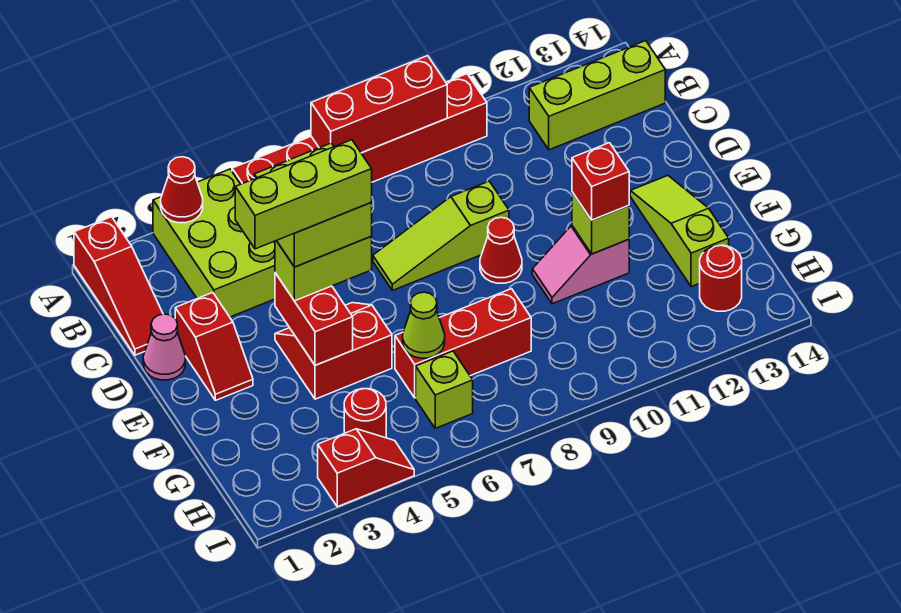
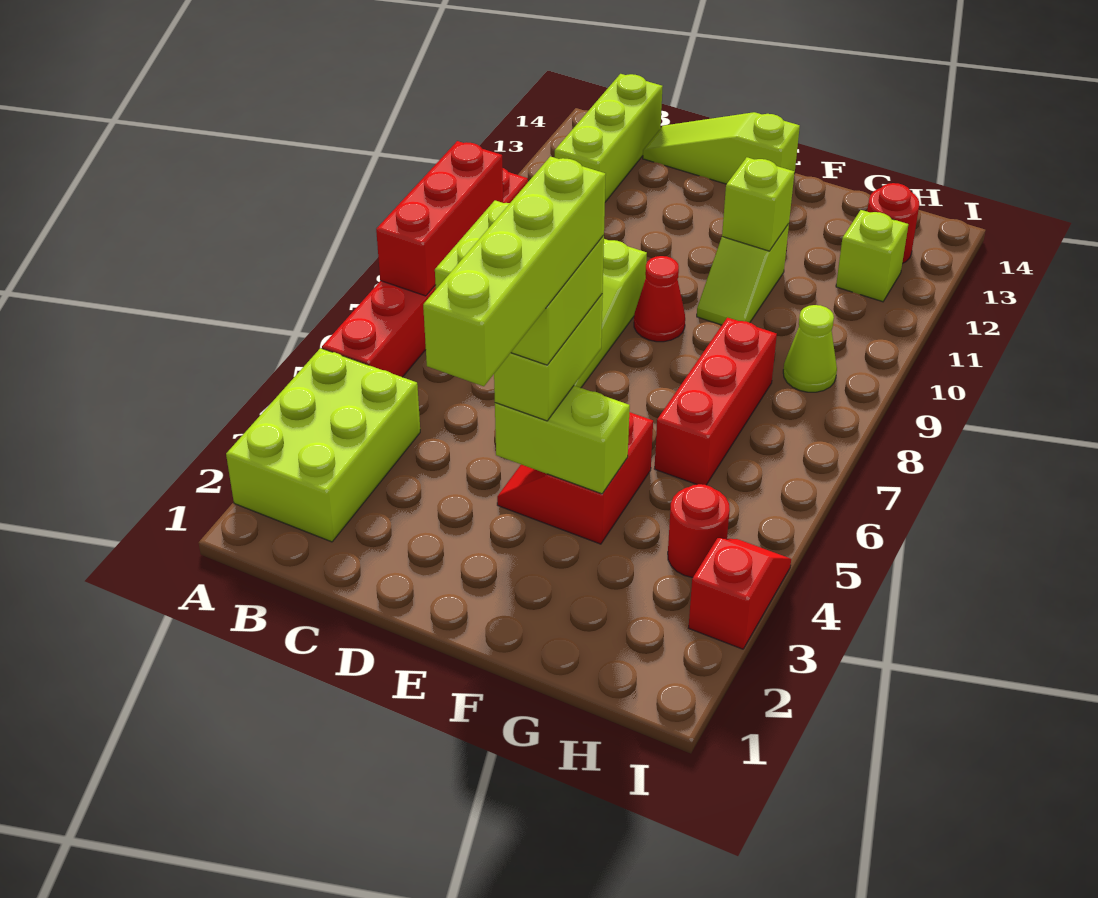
red slope A1:C1 level 1 top A -> none
lime brick A3:C4 level 1 -> lime brick A2:B4 level 1
red cone A3 level 2 -> none
pink cone D1 level 1 -> none
red slope D2:E2 level 1 top D -> none
lime brick E3:E5 level 5 -> lime brick E2:E5 level 5
red brick E4:F4 level 2 -> lime brick E4:F4 level 2
lime slope E13:G13 level 1 top G -> lime slope C14:E14 level 1 top E
pink slope F10:F11 level 1 top 11 -> lime slope F10:F11 level 1 top 11
red brick F11 level 3 -> none
lime cone G6 level 2 -> lime cone H9 level 1
lime brick H6 level 1 -> lime brick H12 level 1

